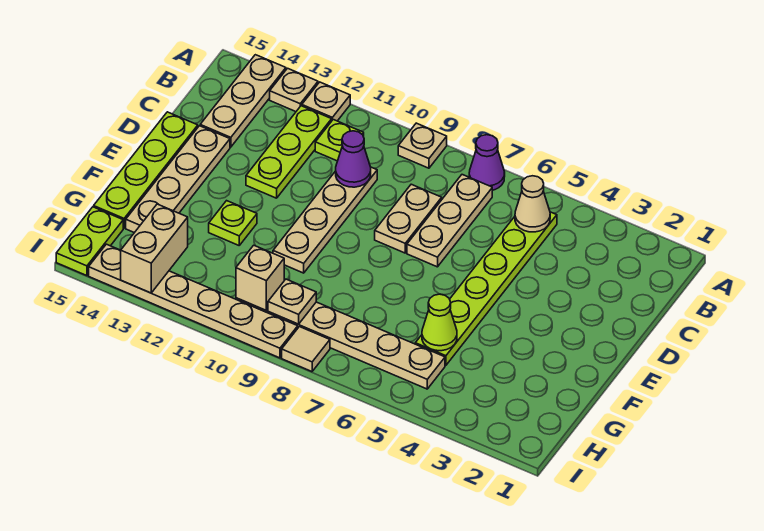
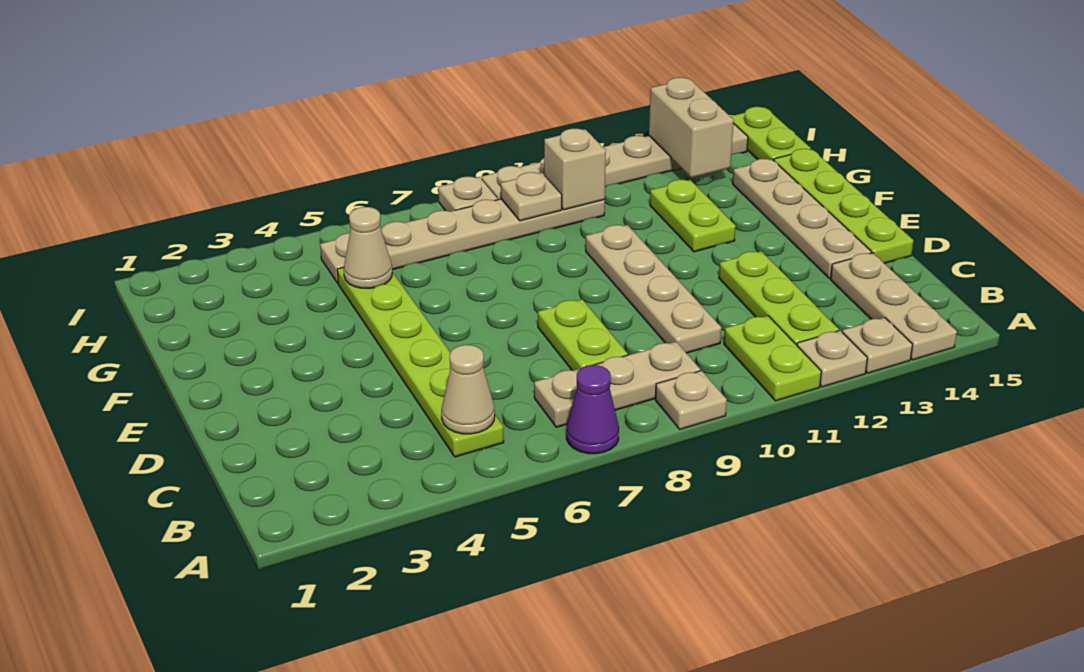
tan plate B7:D7 level 1 -> tan plate B7:B9 level 1
lime plate B11 level 1 -> lime plate A11:B11 level 1
tan plate C8:D8 level 1 -> lime plate C8:D8 level 1
purple cone C10 level 2 -> none
lime plate F12 level 1 -> lime plate F12:G12 level 1
lime cone G5 level 2 -> tan cone G5 level 2
tan tile I8 level 1 -> tan plate I8 level 1

